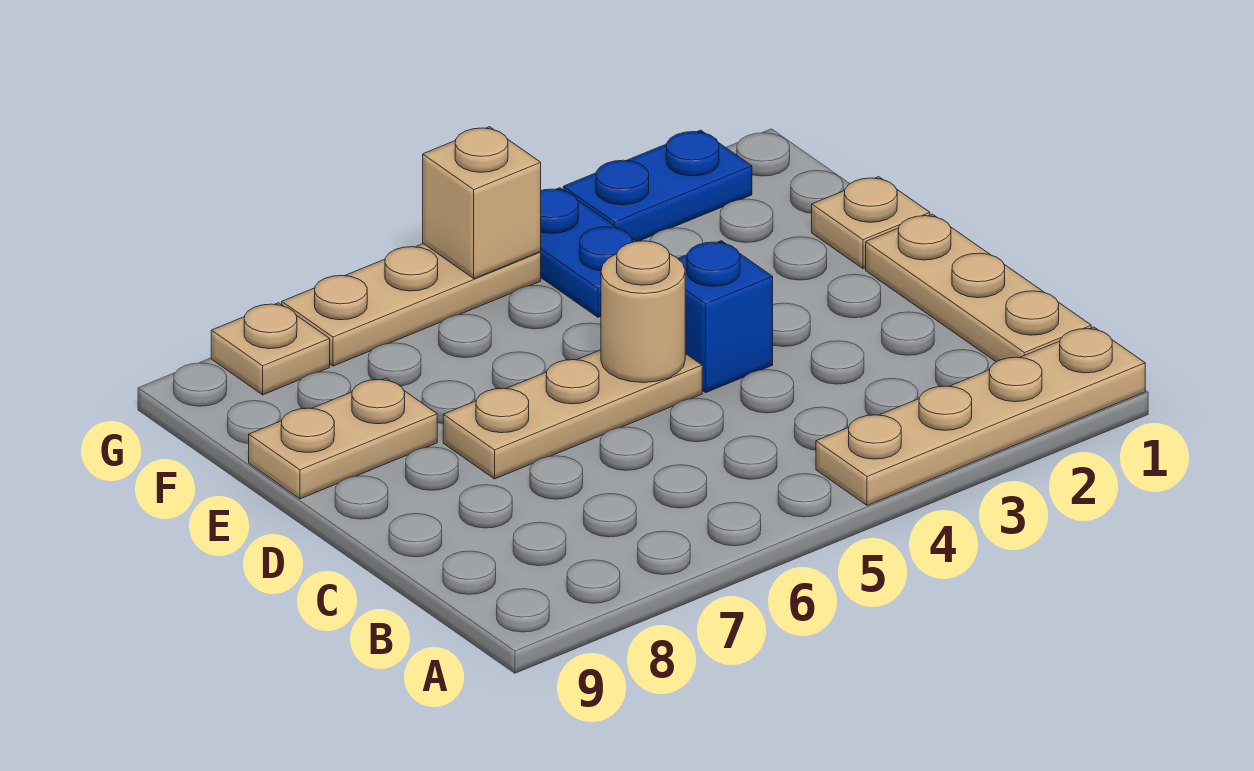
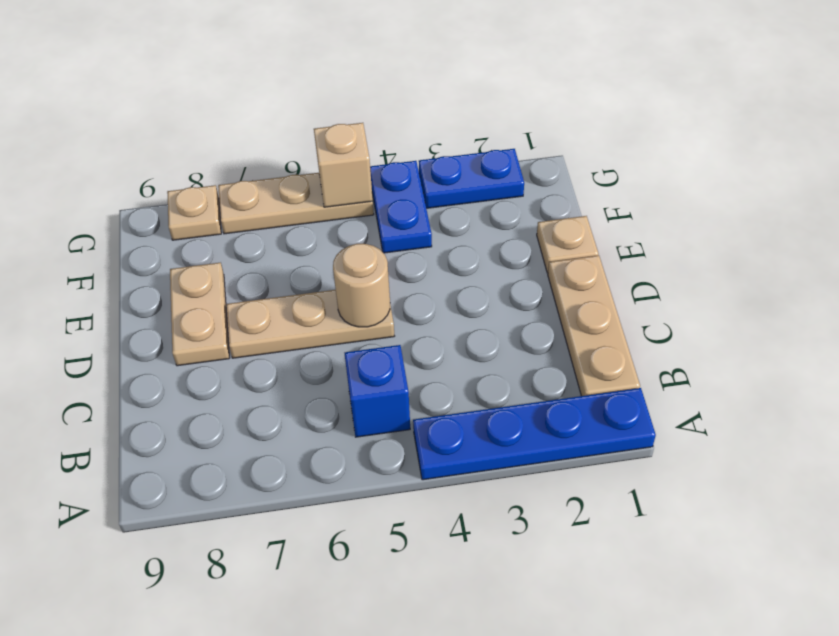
tan plate A1:A4 level 1 -> blue plate A1:A4 level 1
blue brick D4 level 1 -> blue brick B5 level 1
tan plate E8:E9 level 1 -> tan plate D8:E8 level 1

